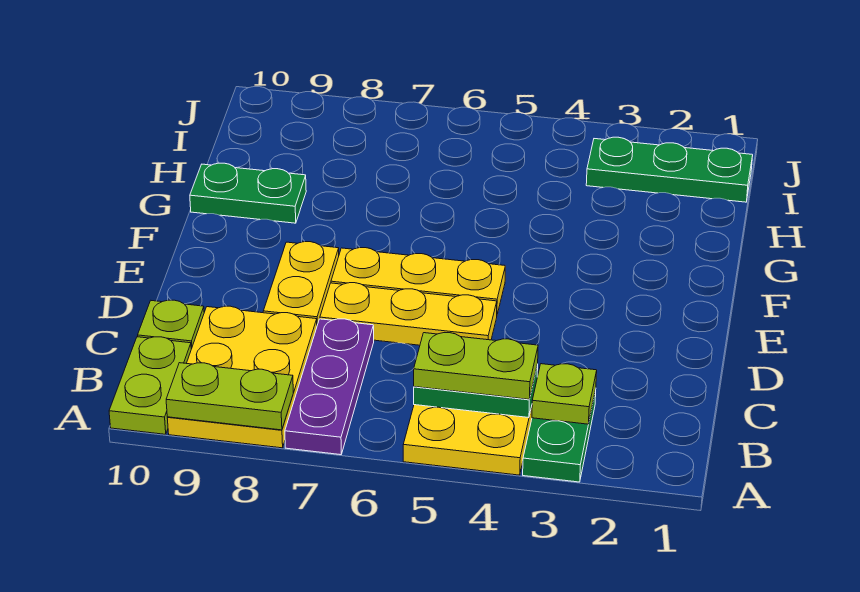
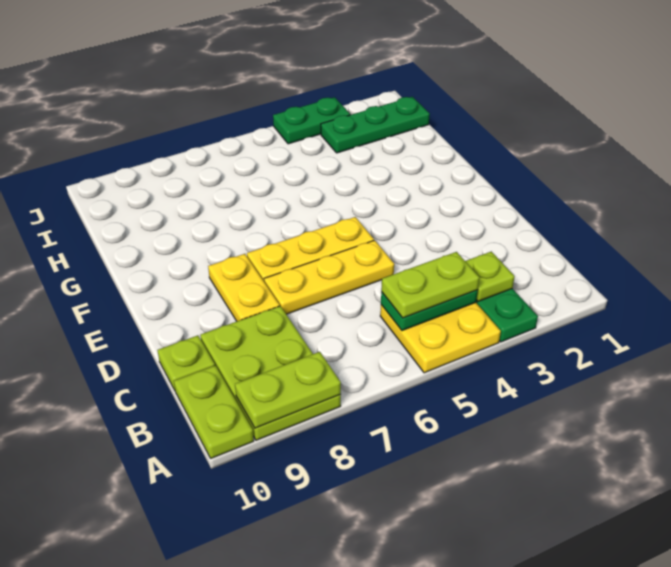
purple plate A7:C7 level 1 -> none
yellow plate A8:C9 level 1 -> lime plate A8:C9 level 1
green plate G9:G10 level 1 -> green plate J3:J4 level 1

